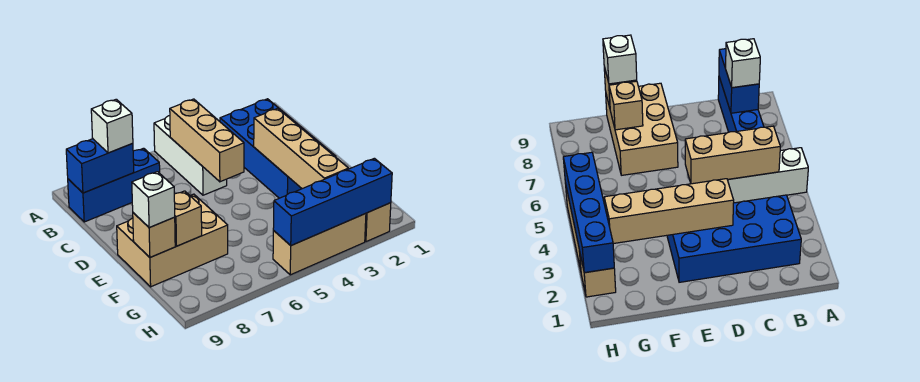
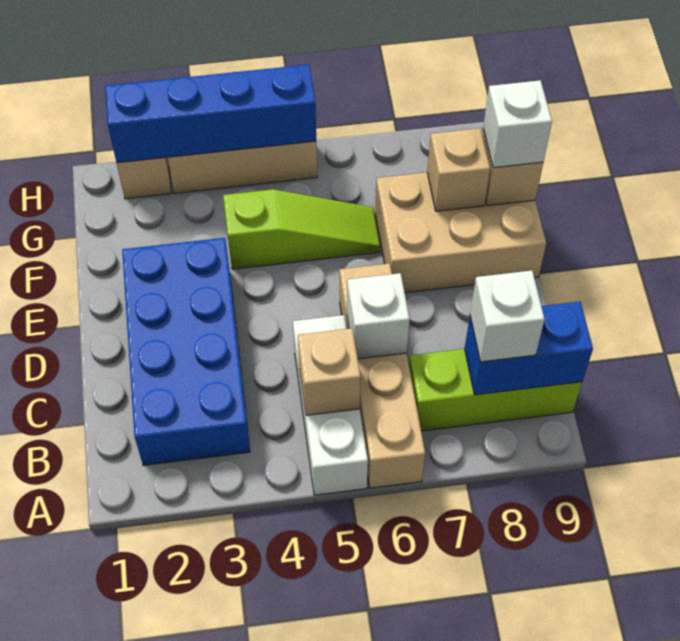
tan brick B5:D5 level 2 -> tan brick B5 level 2
blue brick B7:B9 level 1 -> lime brick B7:B9 level 1
none -> white brick C6 level 2
tan brick D3:G3 level 2 -> tan brick A6:D6 level 1
none -> lime slope F4:F6 level 1 top 4

